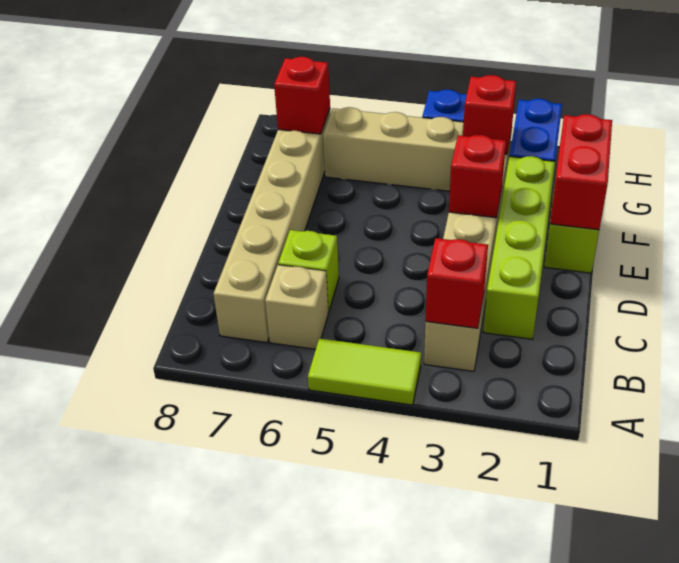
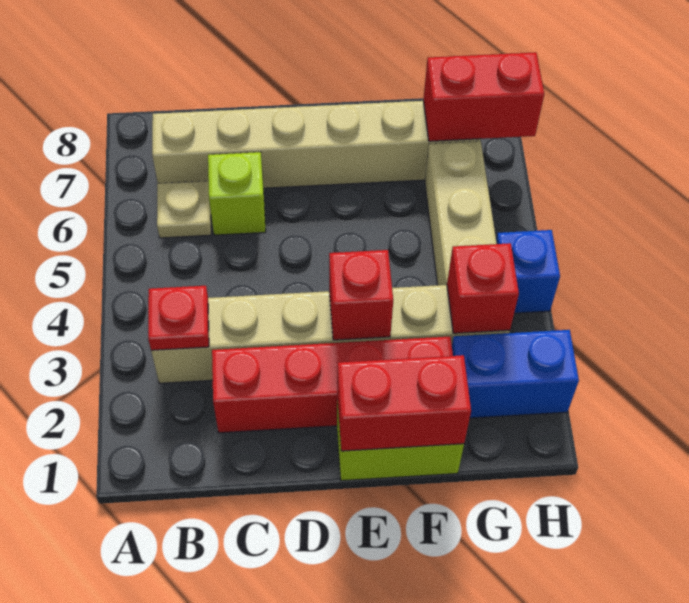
lime tile A4:A5 level 1 -> none
red brick B3 level 2 -> red plate B3 level 2
tan brick B6 level 1 -> tan plate B6 level 1
lime brick C2:F2 level 1 -> red brick C2:F2 level 1
red brick G7 level 2 -> red brick G7:H7 level 2

